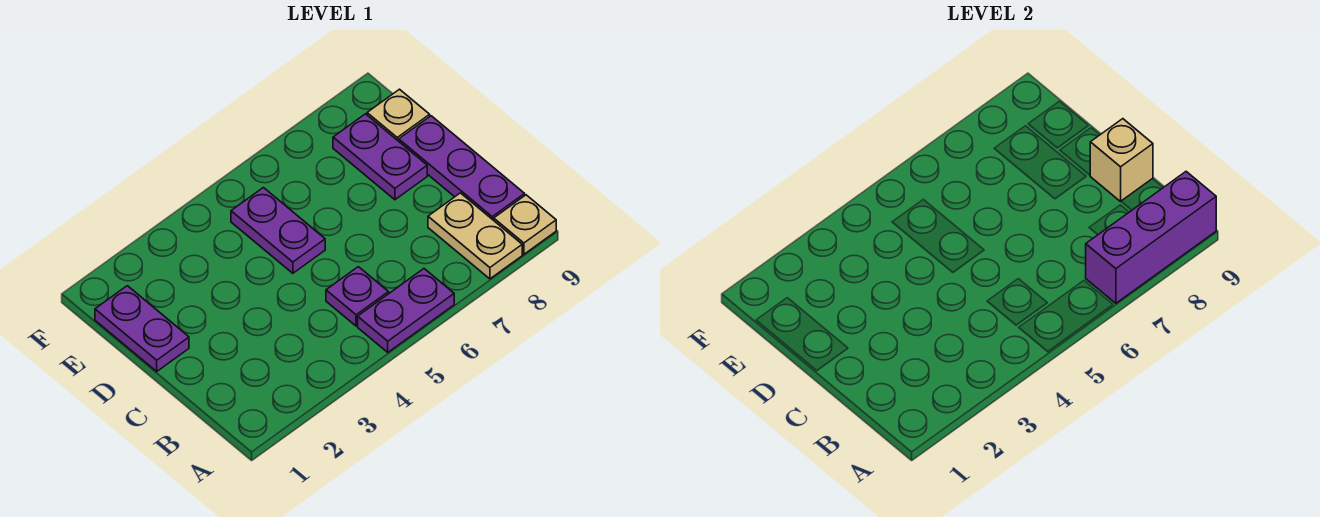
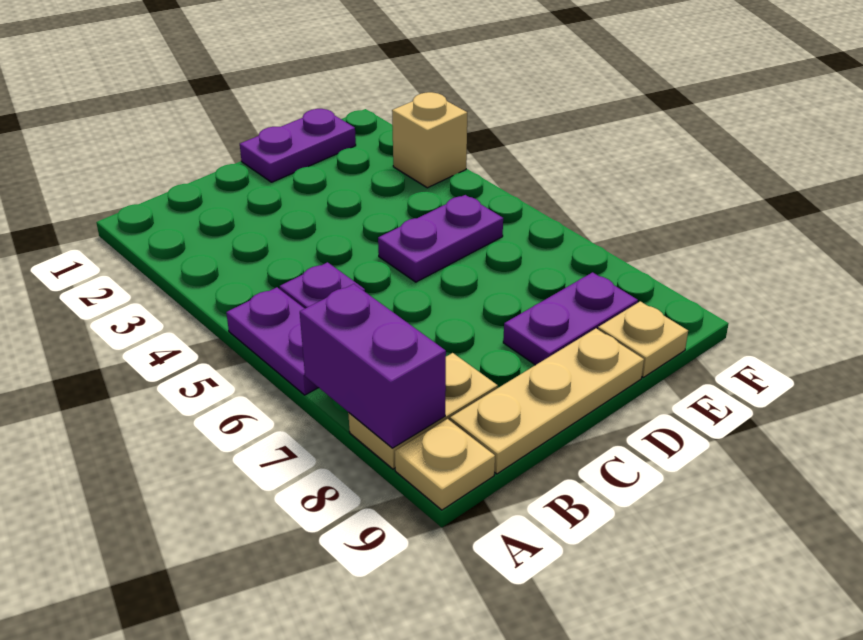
purple brick A7:A9 level 2 -> purple brick A7:A8 level 2
purple plate B9:D9 level 1 -> tan plate B9:D9 level 1
tan brick C9 level 2 -> tan brick F3 level 1

